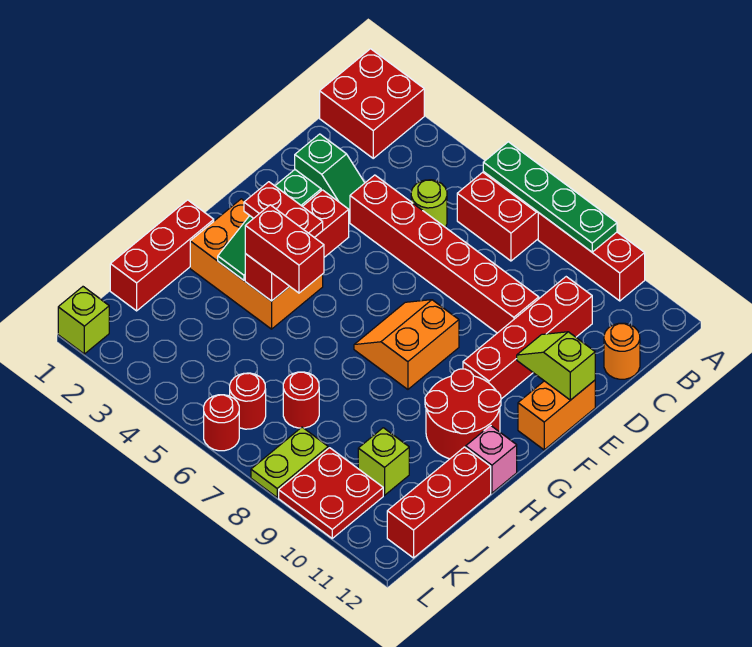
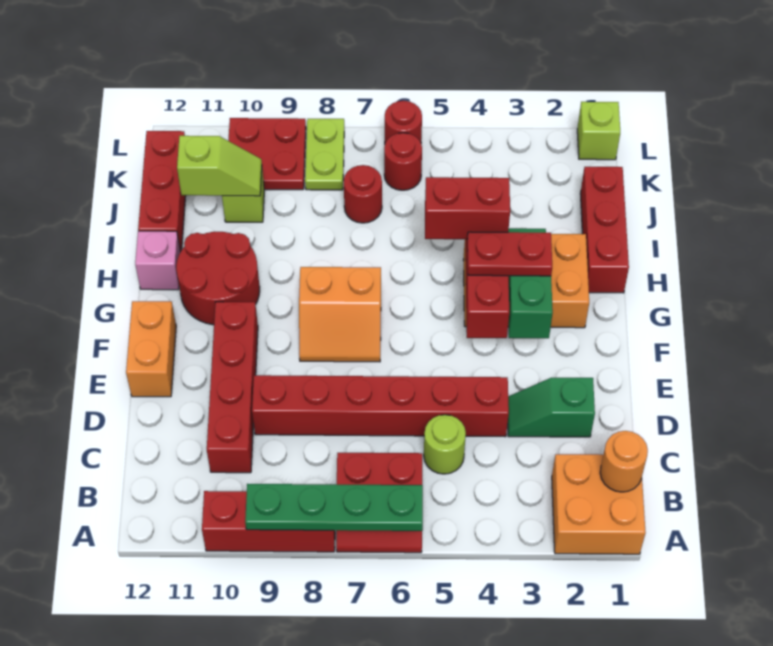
red brick A1:B2 level 1 -> orange brick A1:B2 level 1
orange round brick C12 level 1 -> orange round brick B1 level 2
lime slope E11:E12 level 2 top 12 -> lime slope J10:J11 level 2 top 11
orange slope F7:G8 level 1 top 8 -> orange slope F7:G8 level 1 top G

